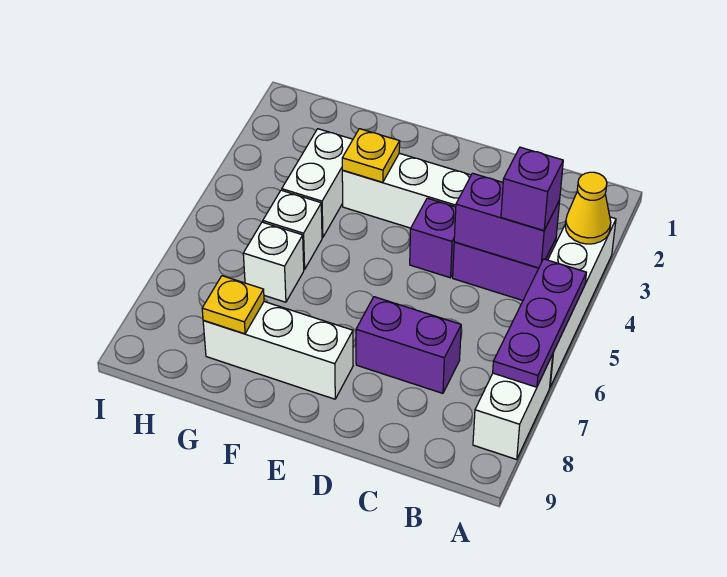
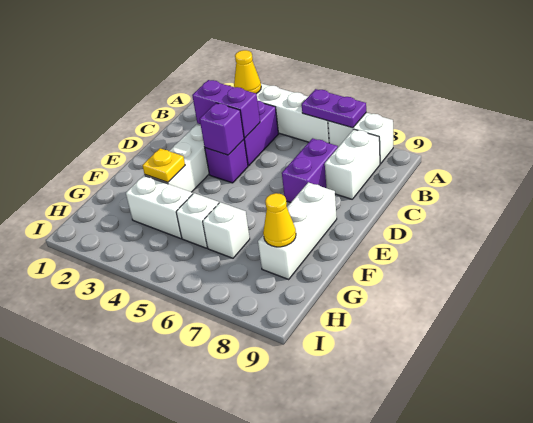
purple plate A5:A7 level 2 -> purple plate A6:A7 level 2
purple brick B4:C4 level 2 -> purple brick C3:C4 level 2
purple brick B4 level 3 -> purple brick D4 level 2
none -> white brick B8:C8 level 1
yellow plate G8 level 2 -> yellow cone G8 level 2

